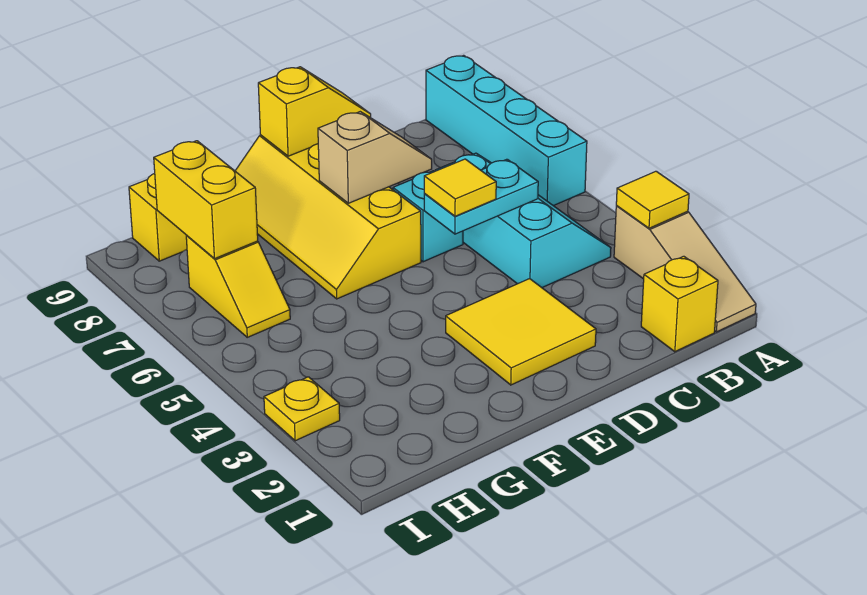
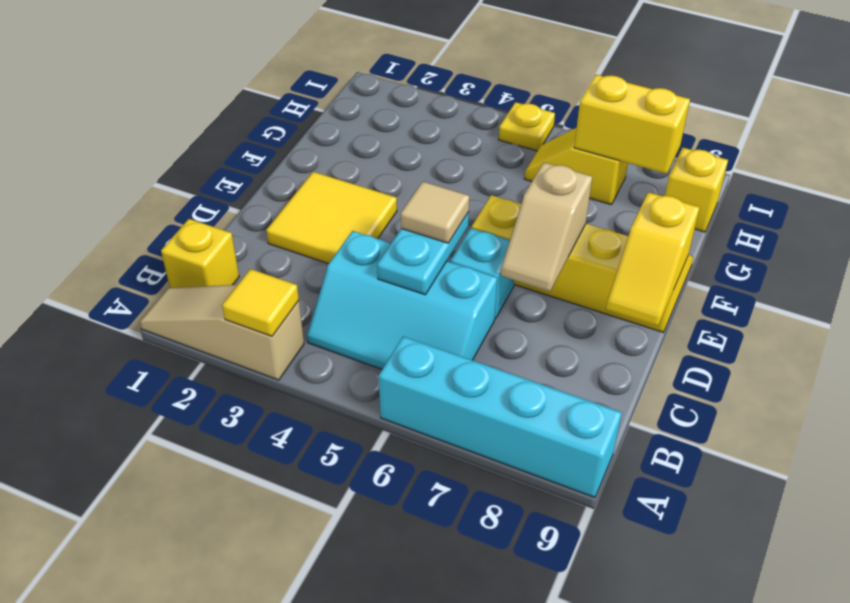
yellow tile D5 level 3 -> tan tile D5 level 3
yellow plate I3 level 1 -> yellow plate I5 level 1

